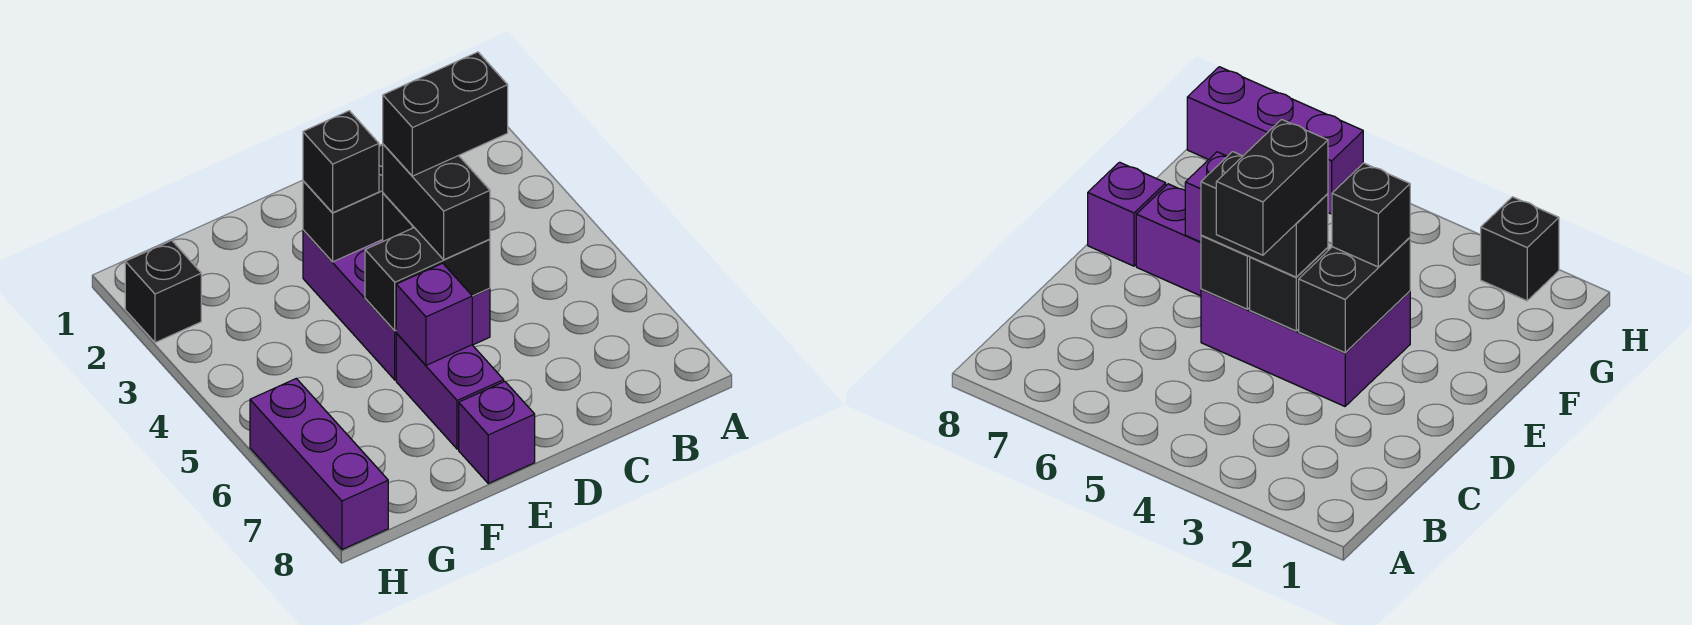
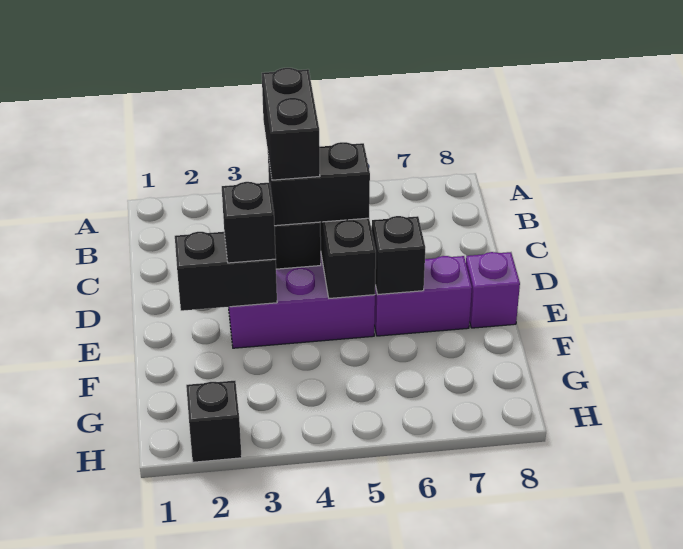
black brick D3:E3 level 2 -> black brick E2:E3 level 2
purple brick E6 level 2 -> black brick E6 level 2
purple brick H6:H8 level 1 -> none

